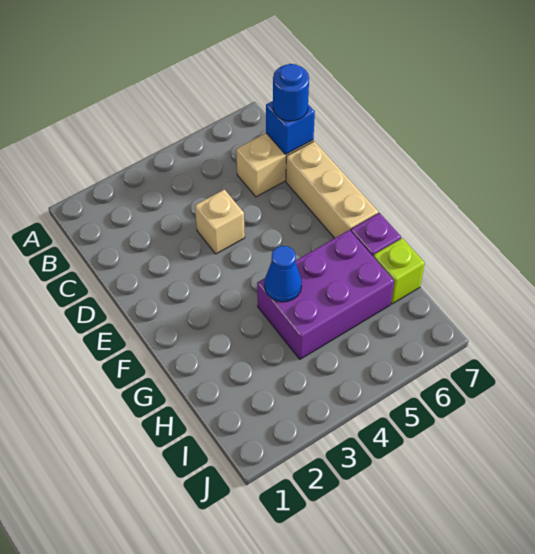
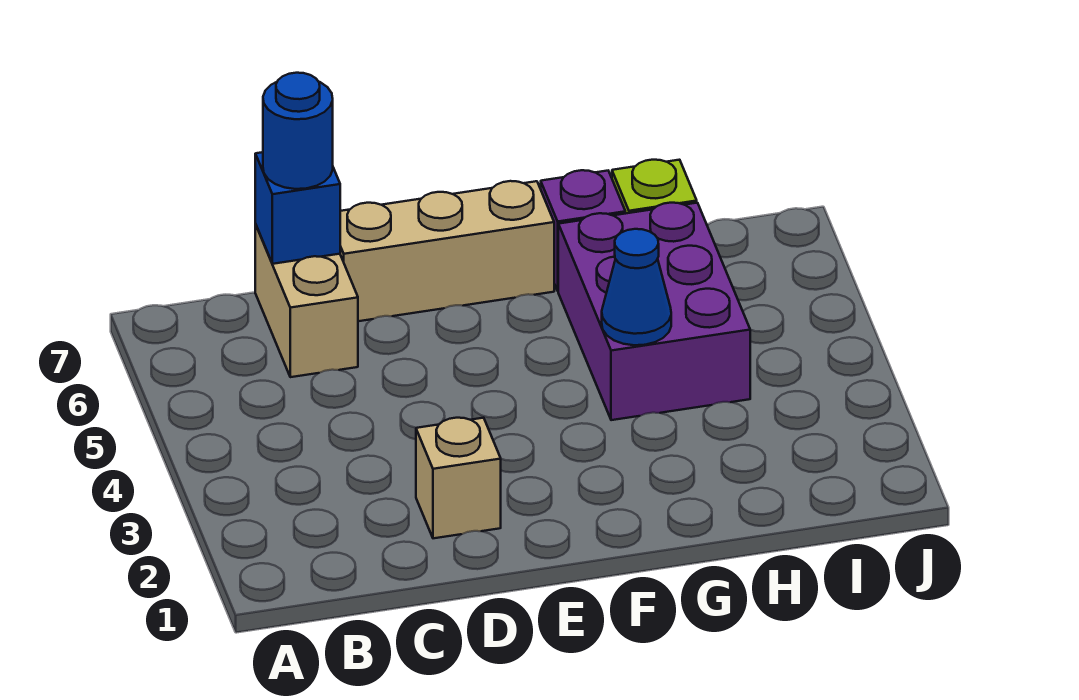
tan brick D4 level 1 -> tan brick D2 level 1

